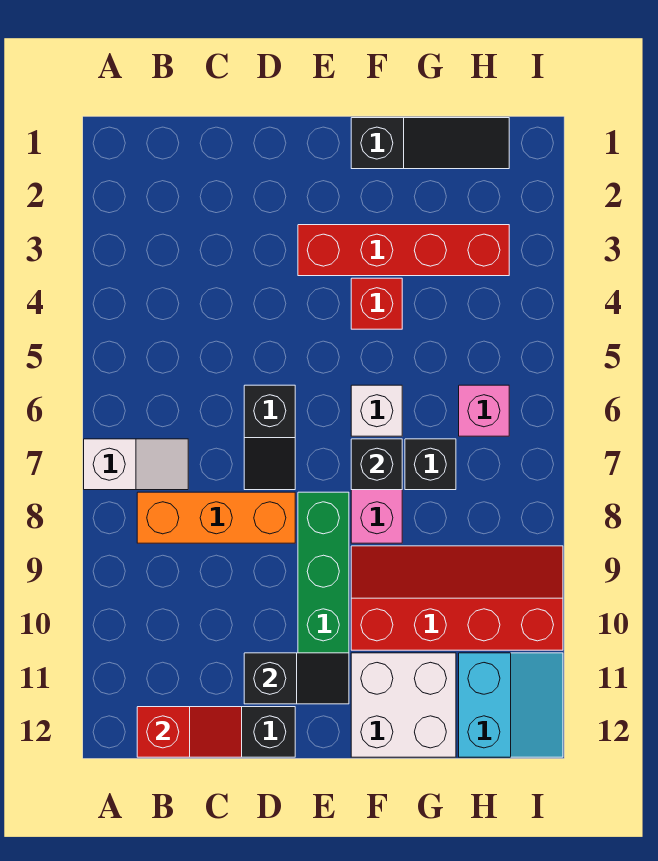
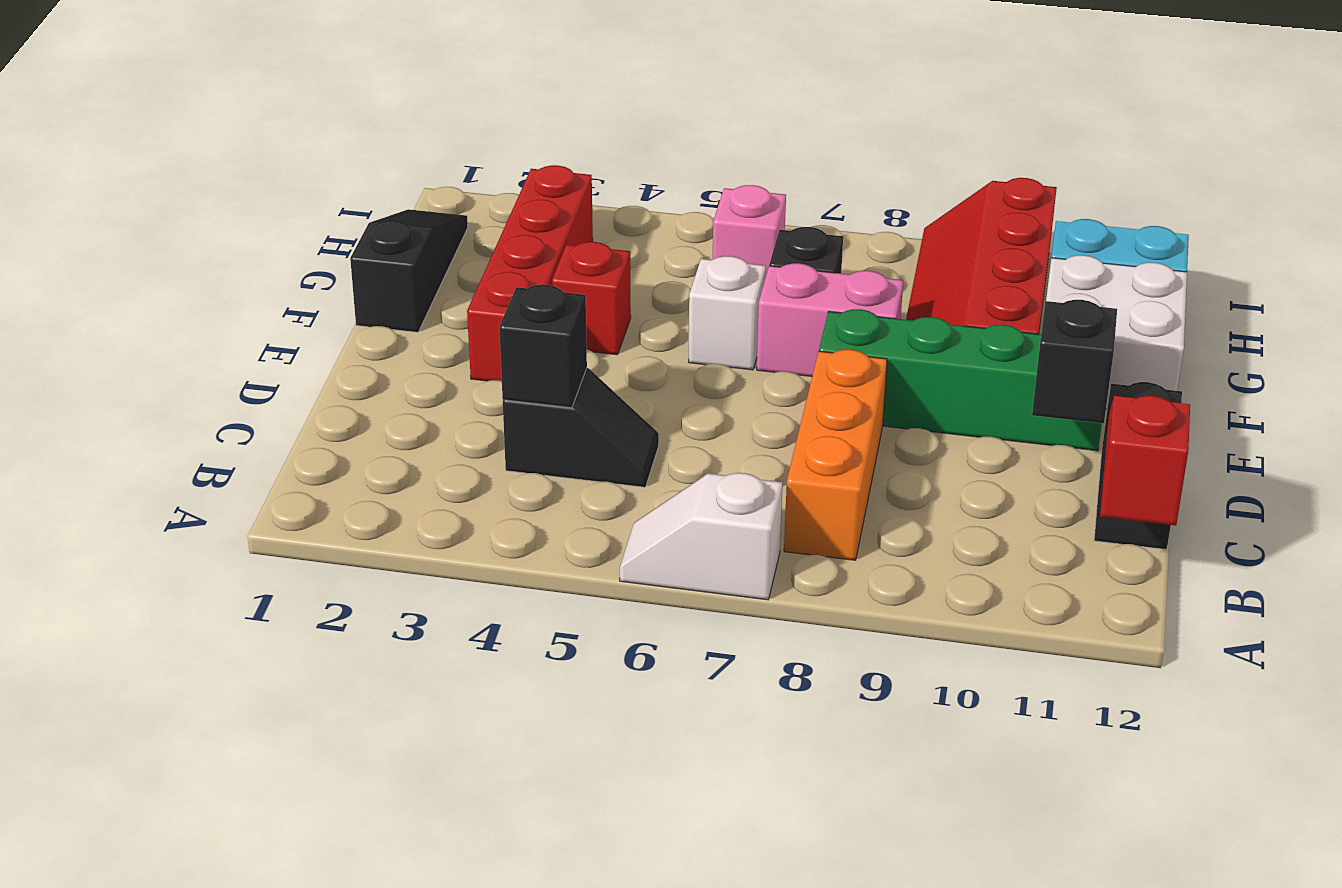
white slope A7:B7 level 1 top A -> white slope A6:A7 level 1 top 7
black slope D6:D7 level 1 top 6 -> black slope C4:C5 level 1 top 4
black brick F7 level 2 -> black brick C4 level 2

